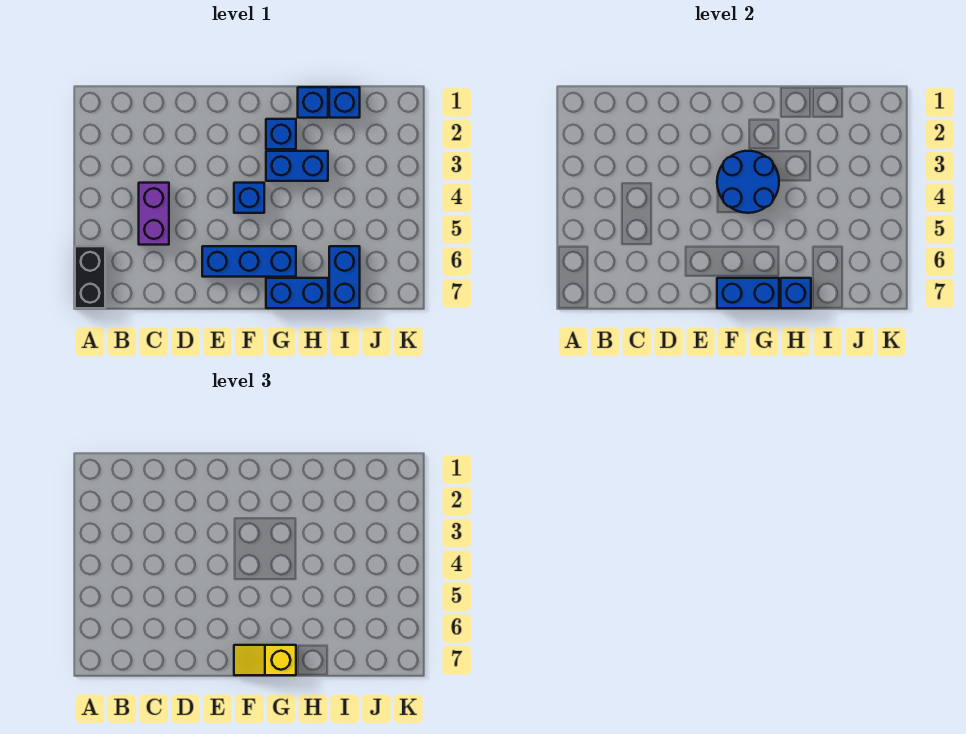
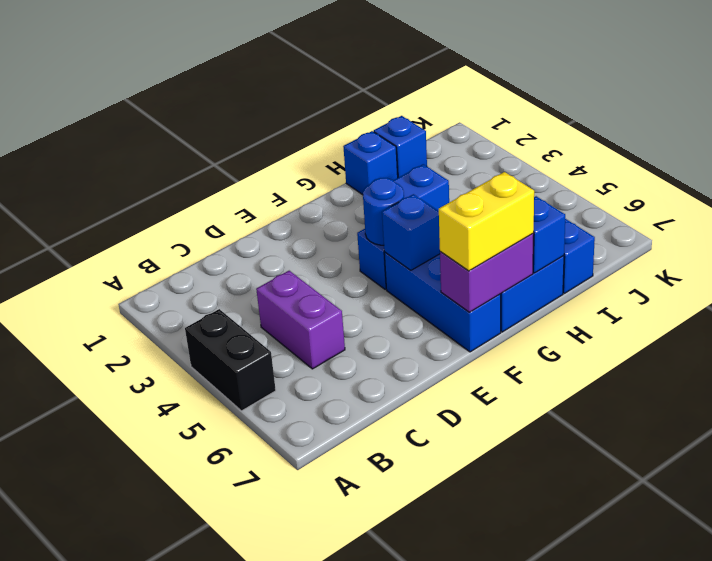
black brick A6:A7 level 1 -> black brick A4:A5 level 1
blue brick E6:G6 level 1 -> blue brick F5:F7 level 1
blue round brick F3:G4 level 2 -> blue round brick F4 level 2
blue brick F7:G7 level 2 -> purple brick F7:G7 level 2
yellow slope F7:G7 level 3 top G -> yellow brick F7:G7 level 3
blue brick G2 level 1 -> blue brick F5 level 2

